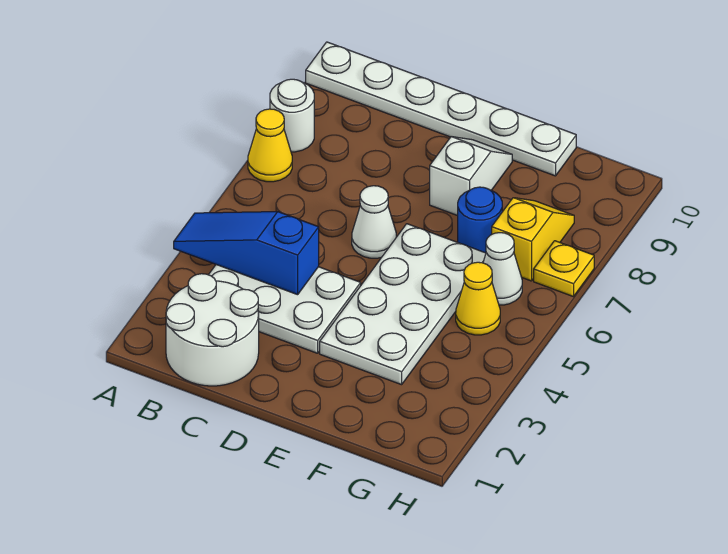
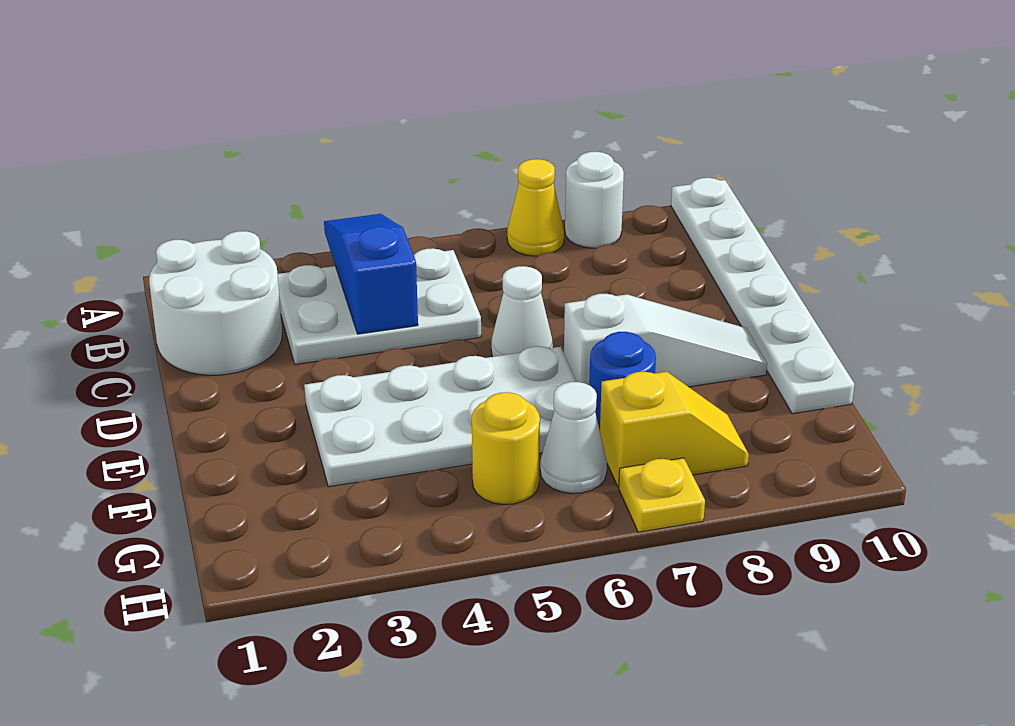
white plate B3:D4 level 1 -> white plate B3:C5 level 1
white slope E8:E9 level 1 top 8 -> white slope E7:E9 level 1 top 7
yellow cone G5 level 1 -> yellow round brick G5 level 1

